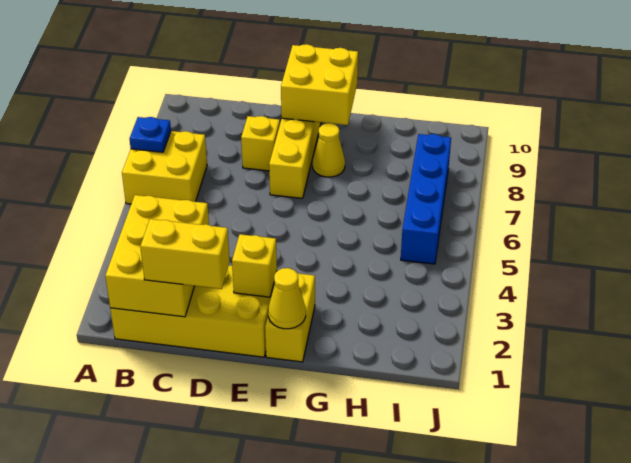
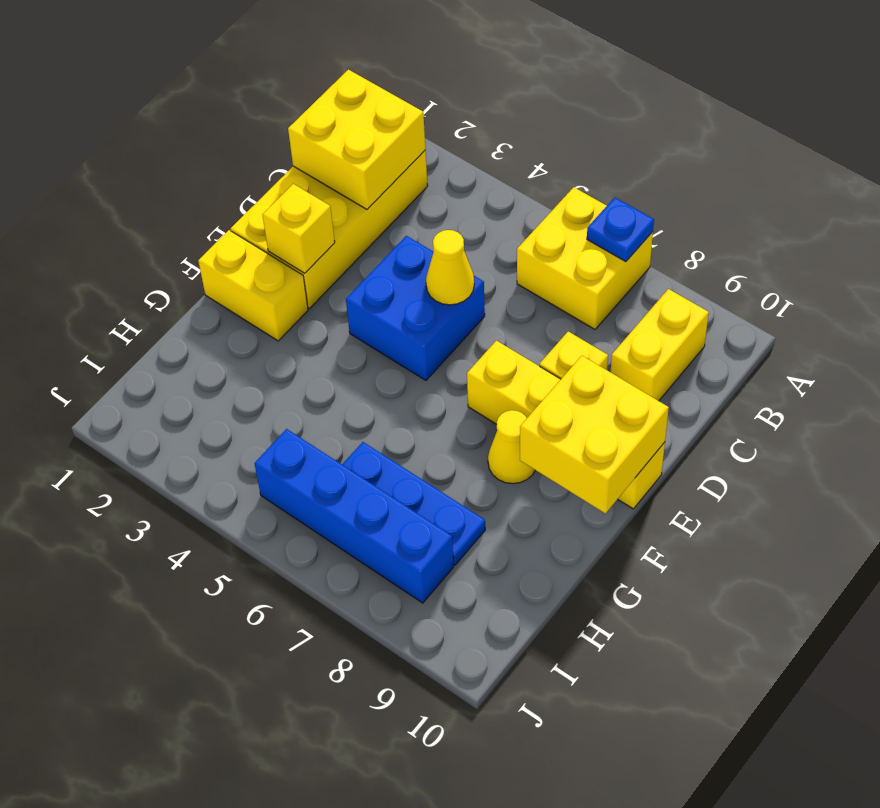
yellow brick B1:C3 level 2 -> yellow brick B1:C2 level 2
yellow brick C1:D1 level 3 -> yellow brick B9:C9 level 1
none -> blue brick D4:E5 level 1
yellow cone F1 level 2 -> yellow cone D5 level 2
none -> blue plate H6:H8 level 1

